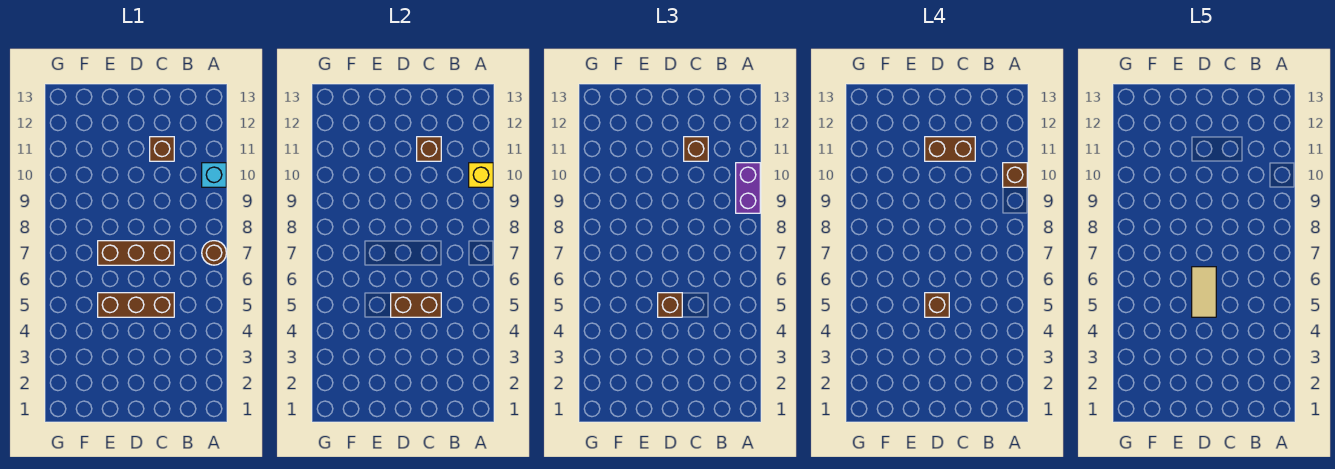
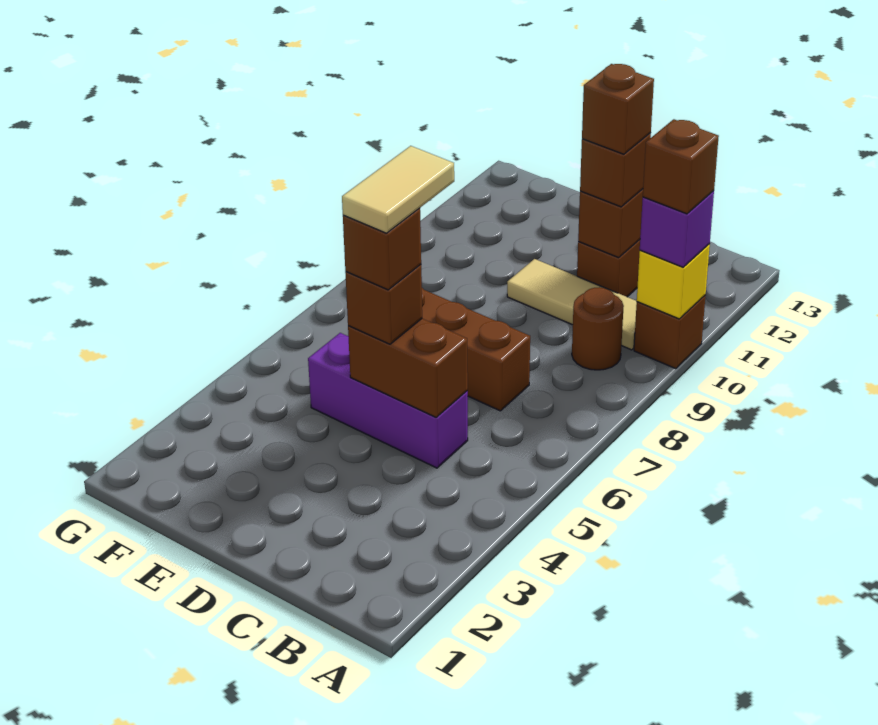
brown round brick A7 level 1 -> brown round brick B9 level 1
purple brick A9:A10 level 3 -> purple brick A10 level 3
cyan brick A10 level 1 -> brown brick A10 level 1
none -> tan tile B10:D10 level 1
brown brick C5:E5 level 1 -> purple brick C5:E5 level 1
brown brick C11:D11 level 4 -> brown brick C11 level 4

